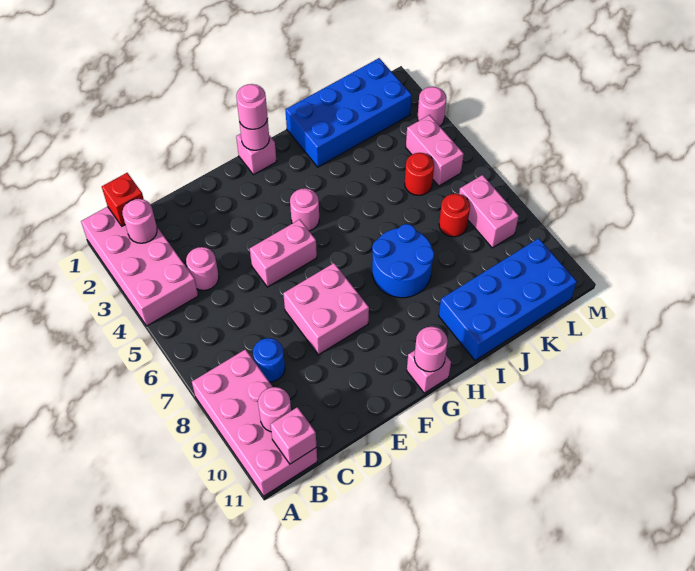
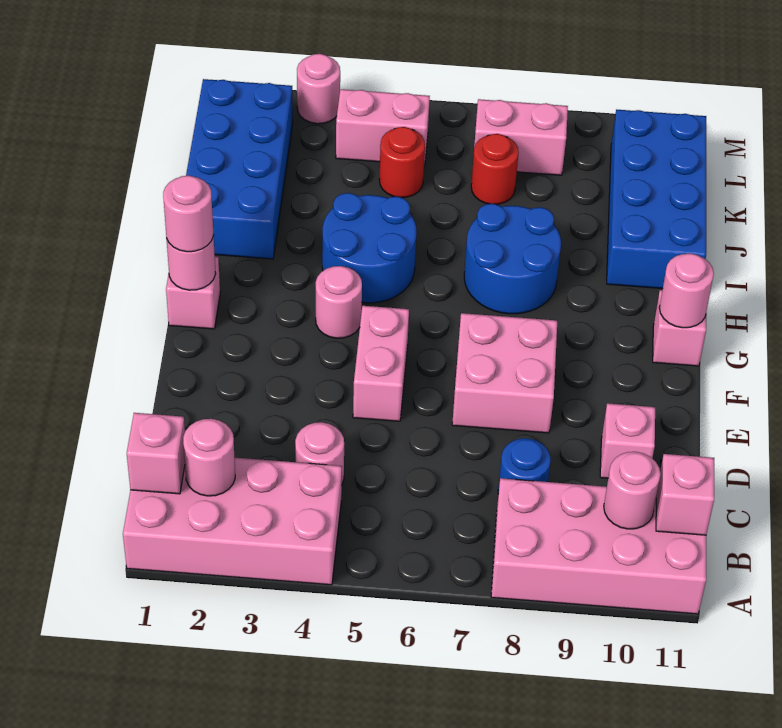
red brick B1 level 2 -> pink brick B1 level 2
none -> pink brick D10 level 1
none -> blue round brick H4:I5 level 1

